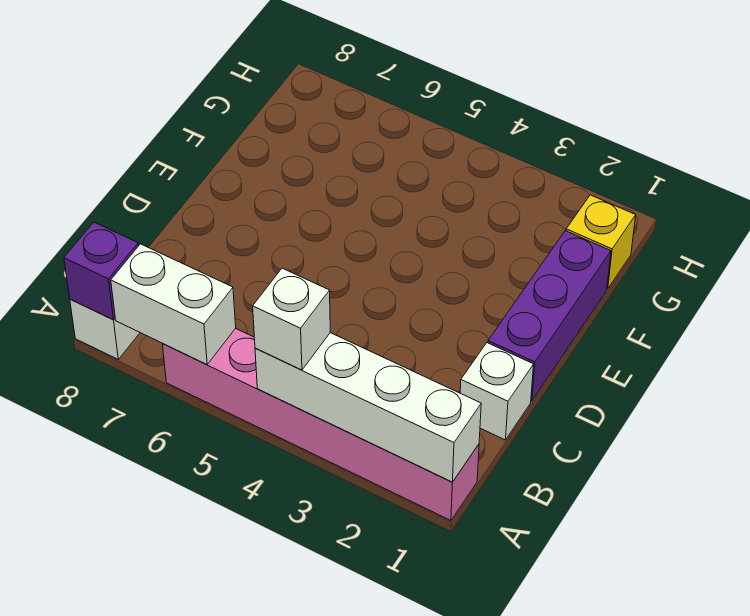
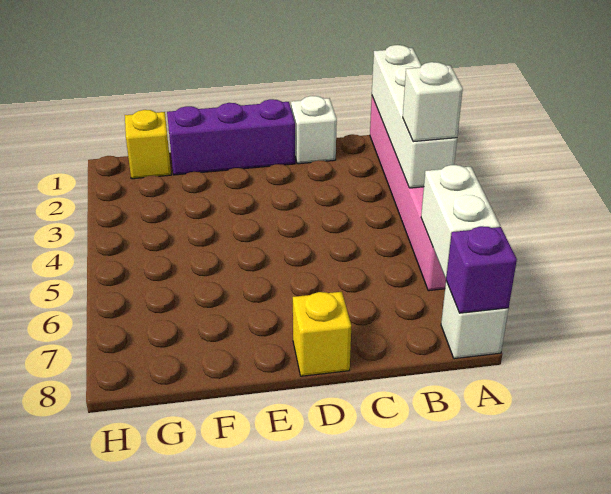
none -> yellow brick D8 level 1

